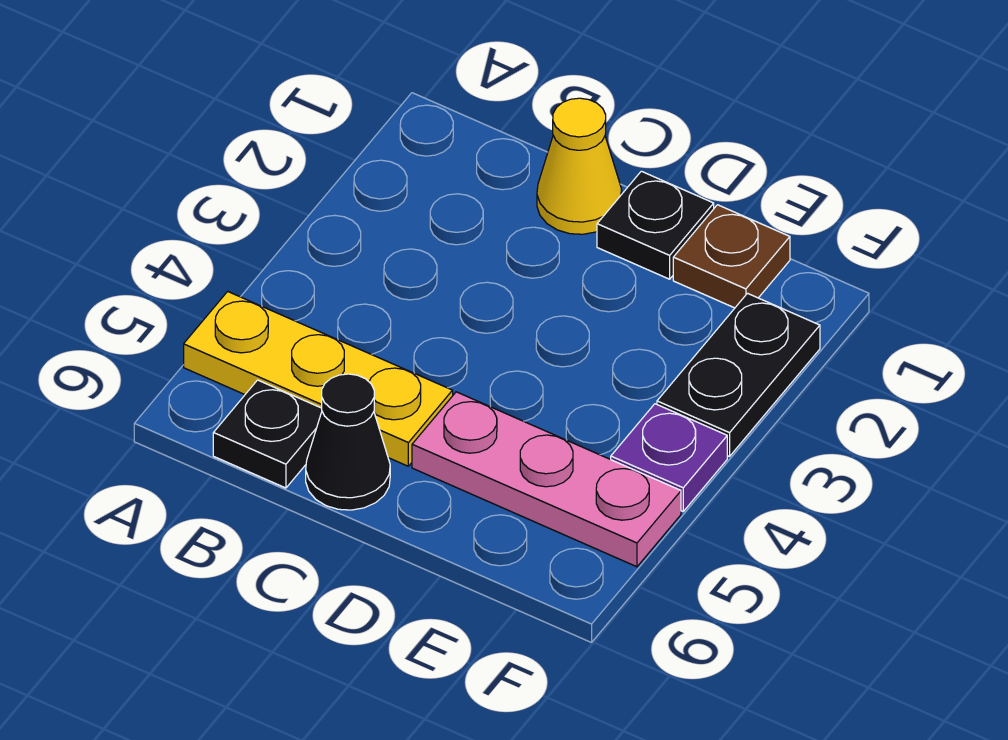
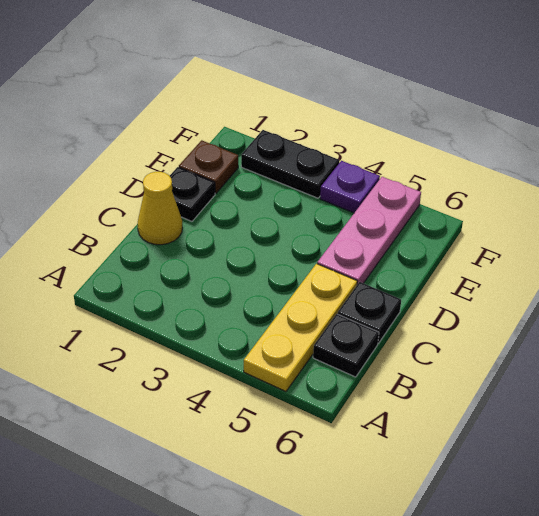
black cone C6 level 1 -> black plate C6 level 1

